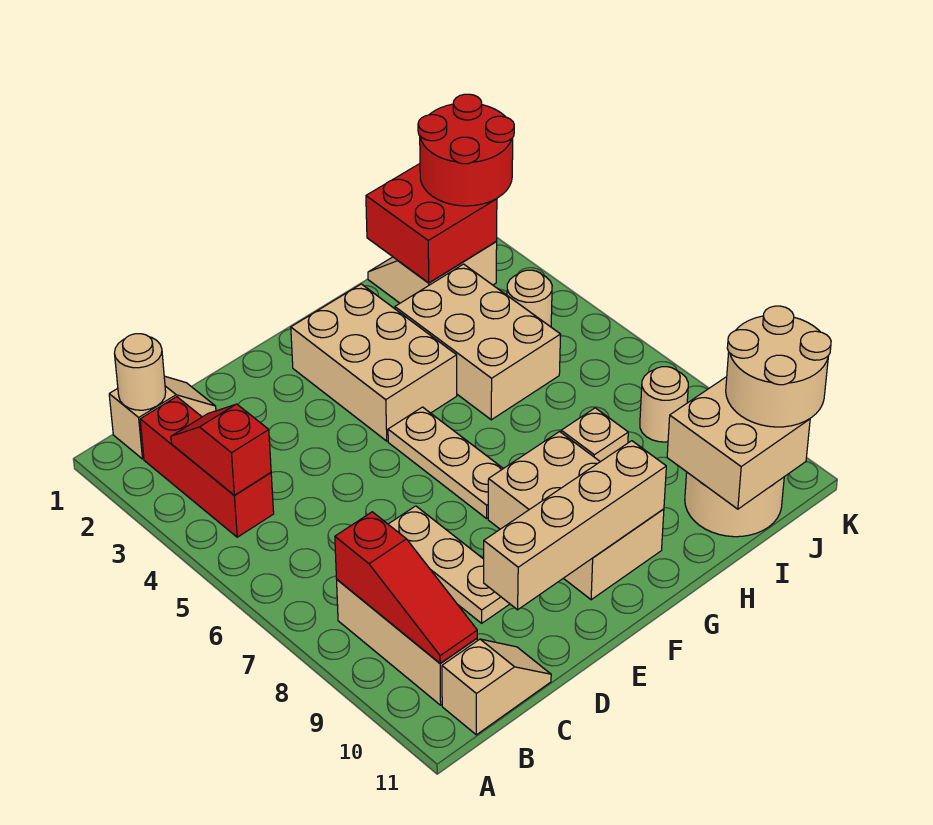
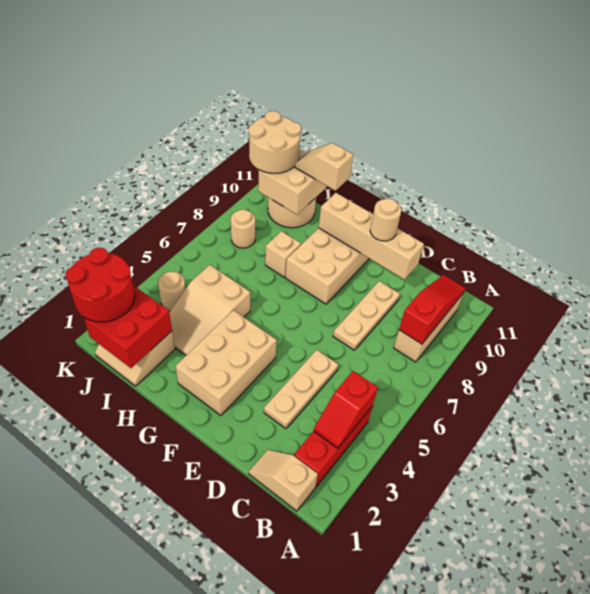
tan round brick B1 level 2 -> tan round brick E10 level 3
tan slope B11:C11 level 1 top B -> tan slope H11:I11 level 3 top H
tan plate F5:F7 level 1 -> tan plate D3:D5 level 1
tan brick H3:I5 level 1 -> tan slope H3:I5 level 1 top 5

